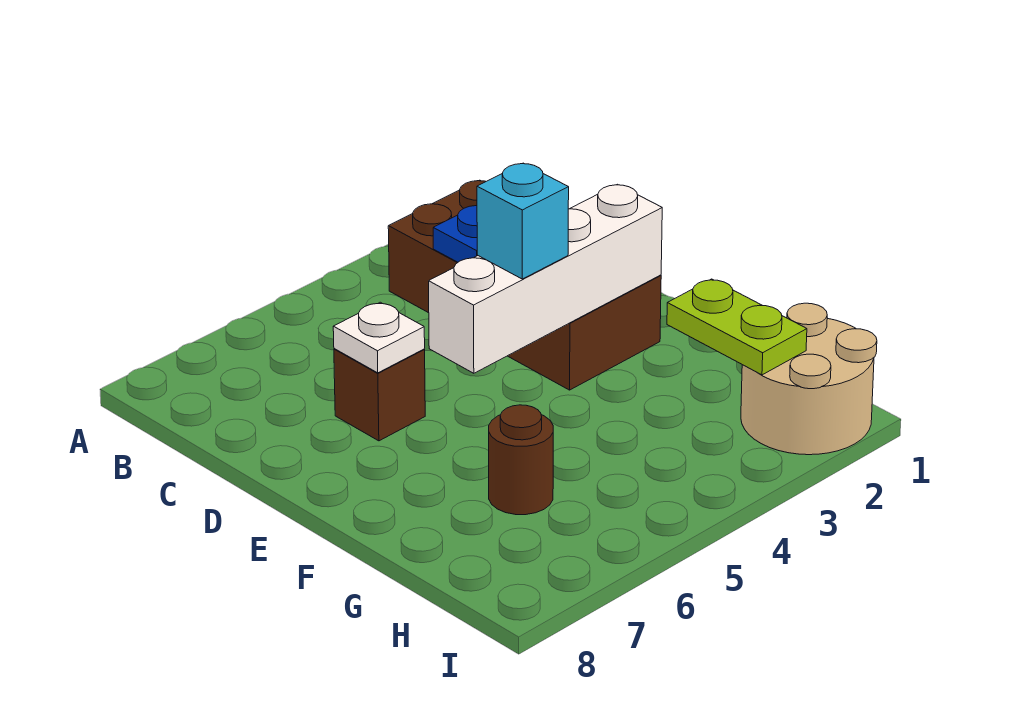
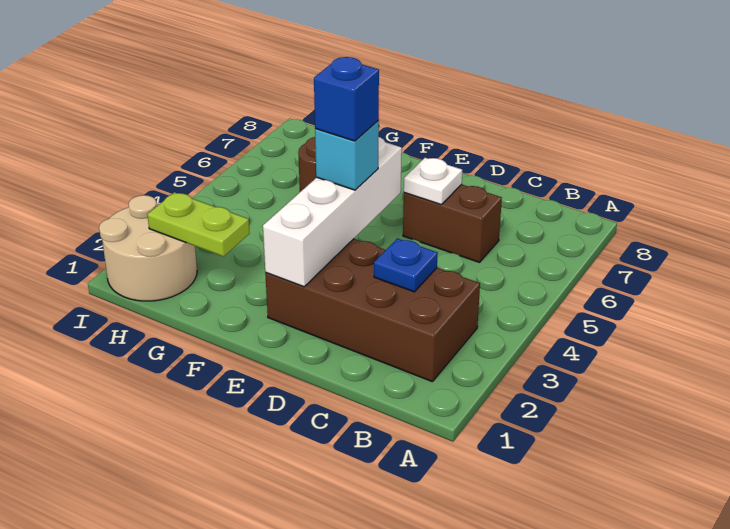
brown brick D6 level 1 -> brown brick C6:D6 level 1
none -> blue brick E4 level 4

